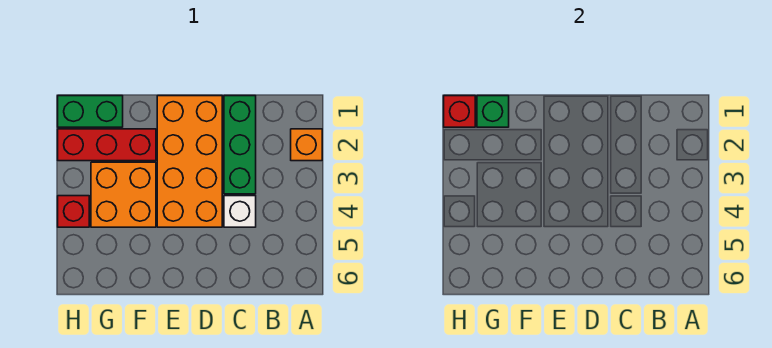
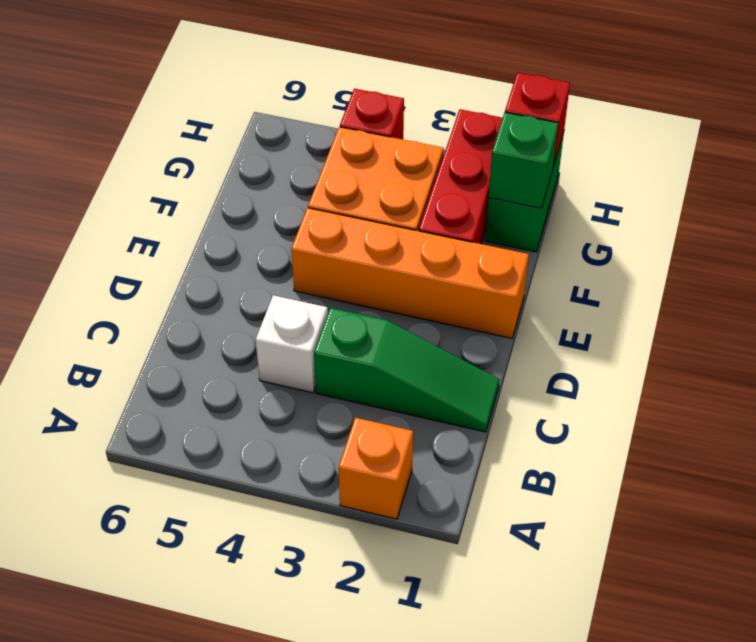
green brick C1:C3 level 1 -> green slope C1:C3 level 1 top 3
orange brick D1:E4 level 1 -> orange brick E1:E4 level 1

